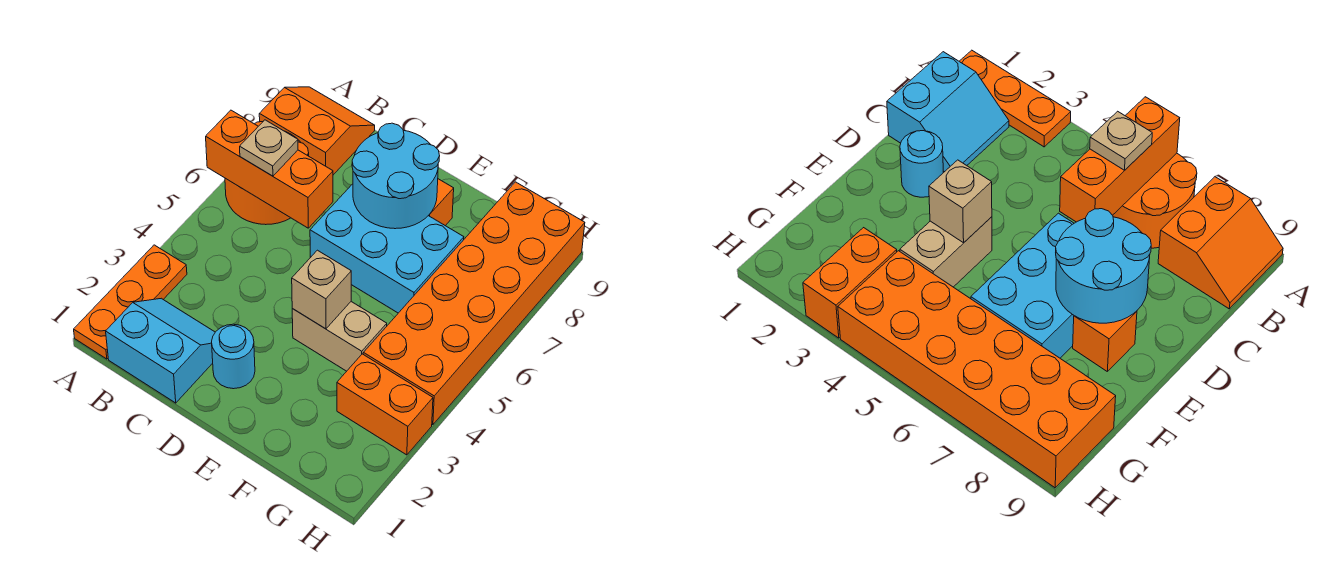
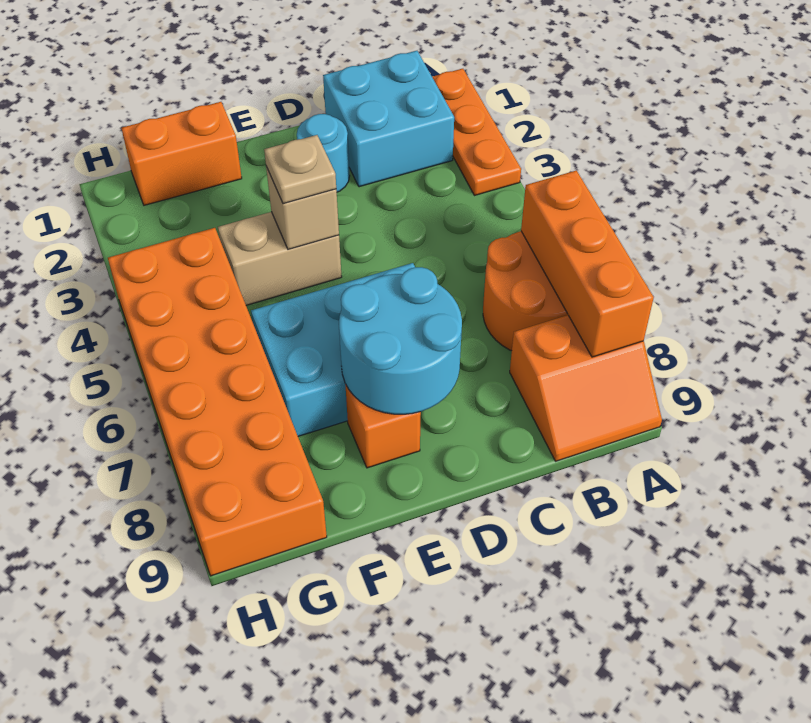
orange brick A6:C6 level 2 -> orange brick A6:A8 level 2
cyan slope B1:C2 level 1 top 1 -> cyan brick B1:C2 level 1
tan plate B6 level 3 -> tan plate E4 level 3
orange brick G3:H3 level 1 -> orange brick F1:G1 level 1

